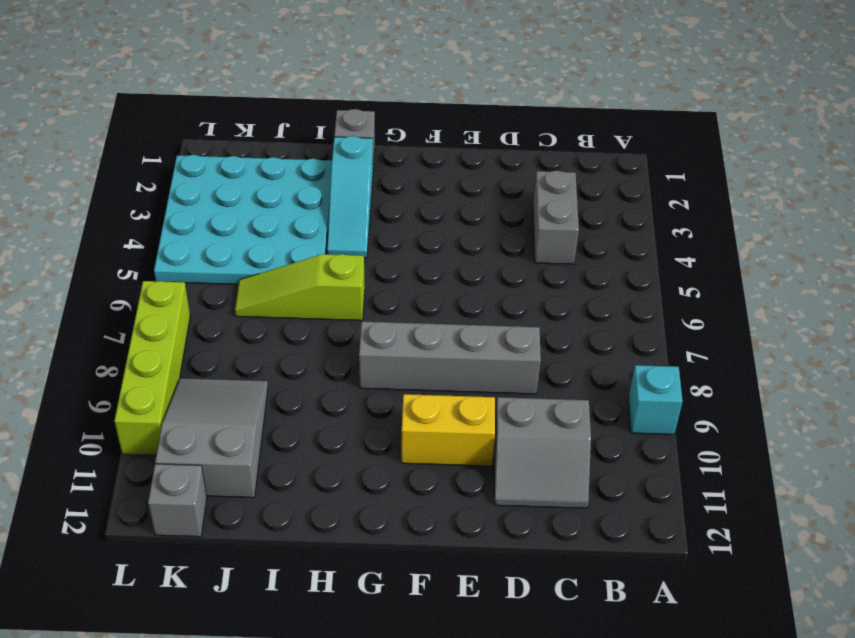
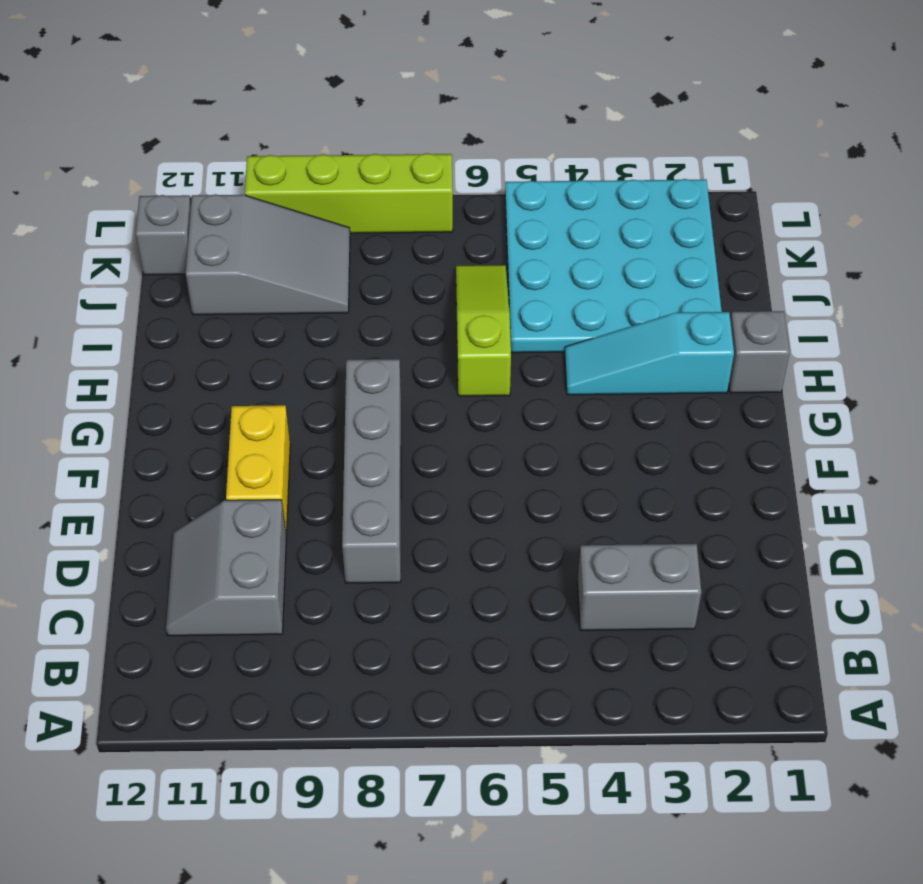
cyan brick A9 level 1 -> none

